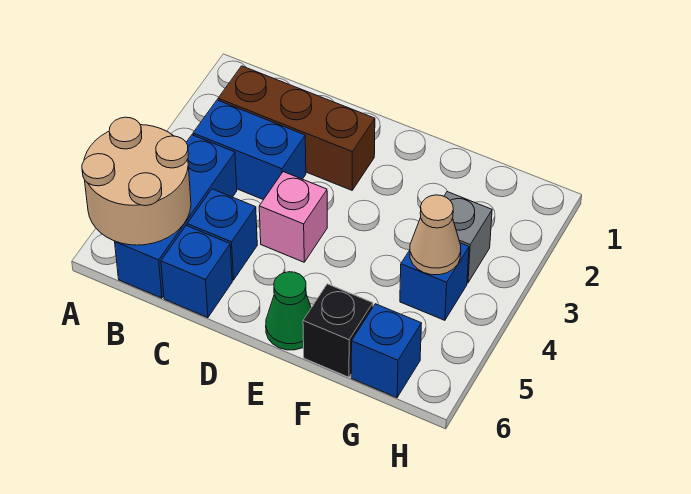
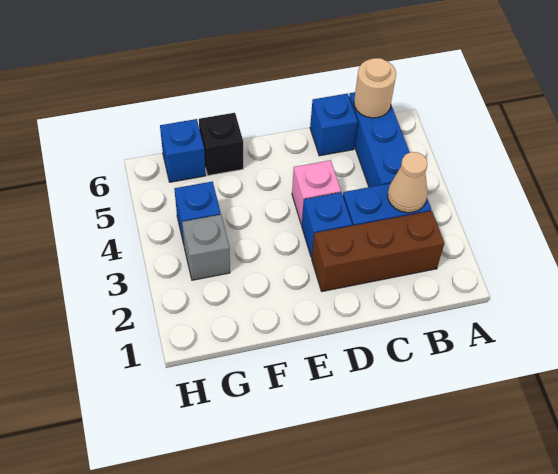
tan round brick A5:B6 level 2 -> tan round brick B6 level 2
blue brick C5 level 1 -> blue brick D3 level 1
green cone E6 level 1 -> none
tan cone G4 level 2 -> tan cone B3 level 2

